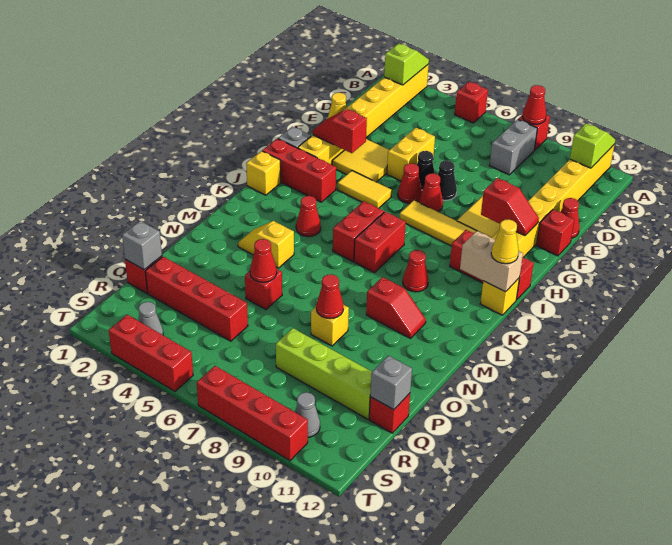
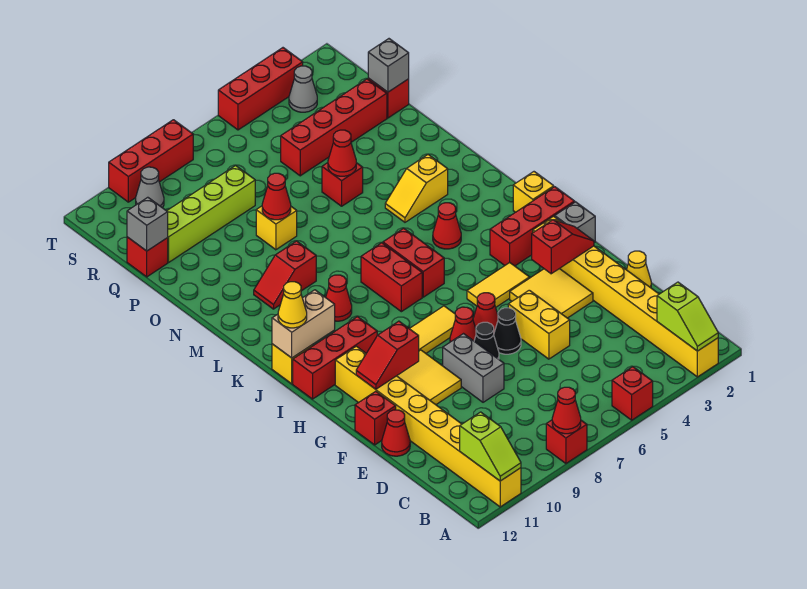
grey brick B8:C8 level 1 -> grey brick E8:F8 level 1
yellow slope M3:M4 level 1 top 4 -> yellow slope M3:M4 level 1 top 3
red brick T7:T10 level 1 -> red brick T8:T10 level 1

